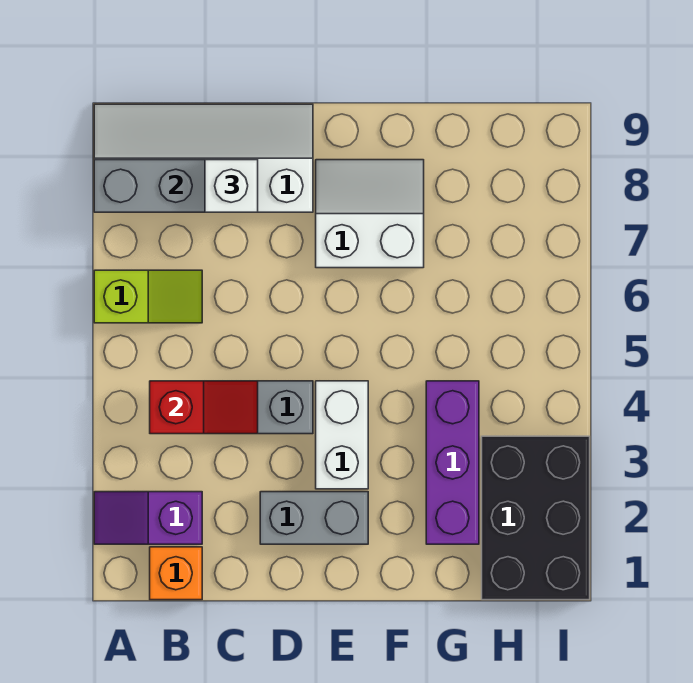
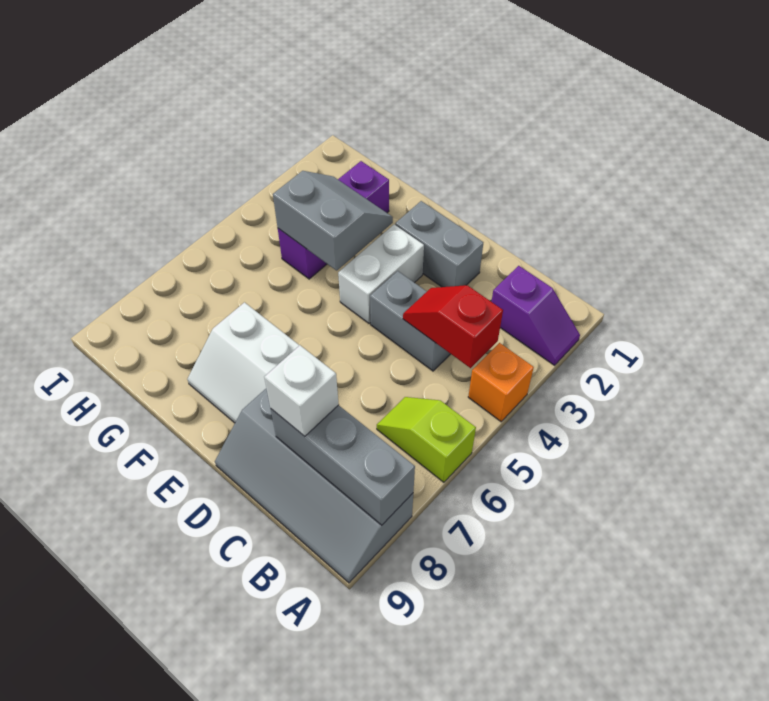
white slope A8:D9 level 1 top 8 -> grey slope A8:D9 level 1 top 8
orange brick B1 level 1 -> orange brick A4 level 1
none -> grey slope F3:G4 level 2 top 4
black brick H1:I3 level 1 -> none

